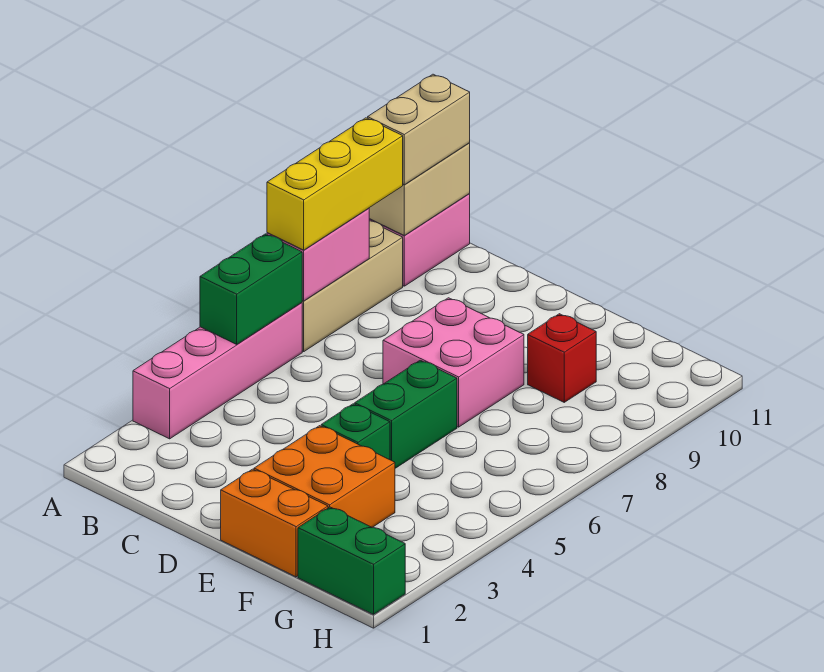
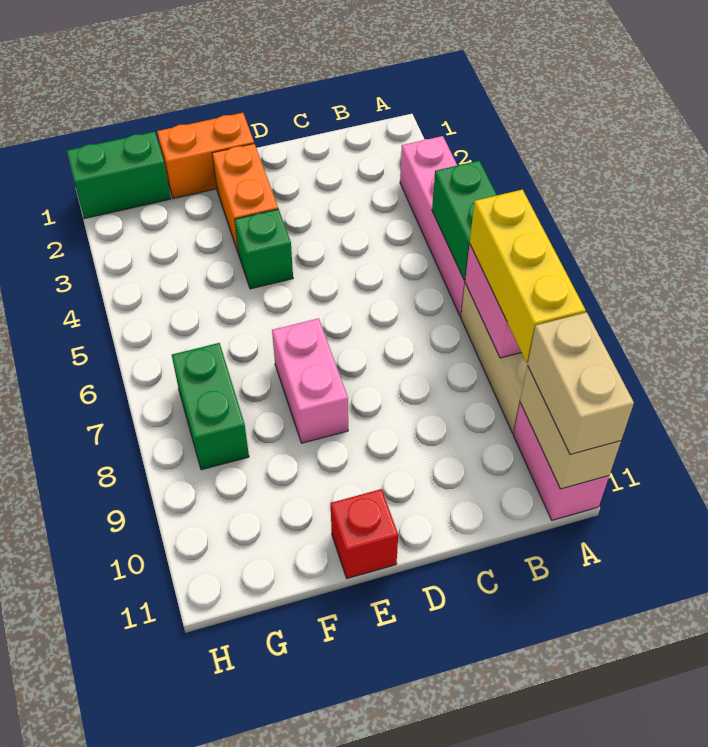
pink brick D7:E8 level 1 -> pink brick E7:E8 level 1
orange brick E2:F3 level 1 -> orange brick E2:E3 level 1
green brick E5:E6 level 1 -> green brick G7:G8 level 1
red brick F9 level 1 -> red brick E11 level 1

